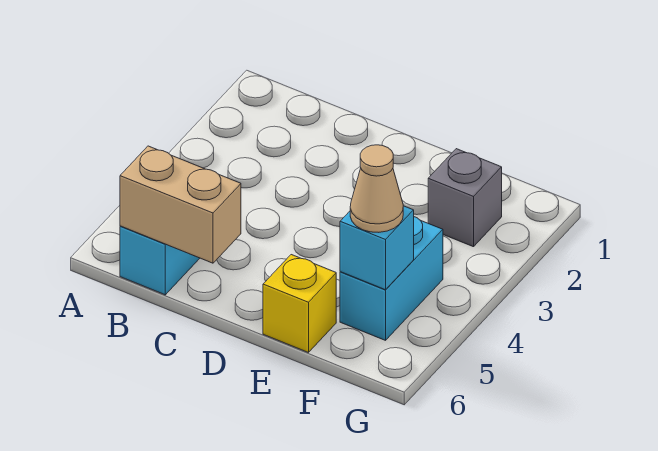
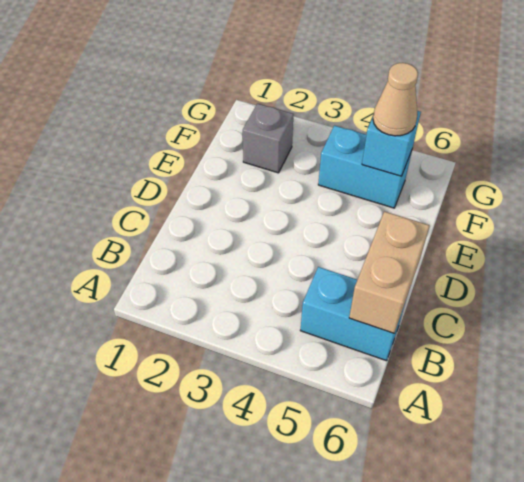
yellow brick E6 level 1 -> none

